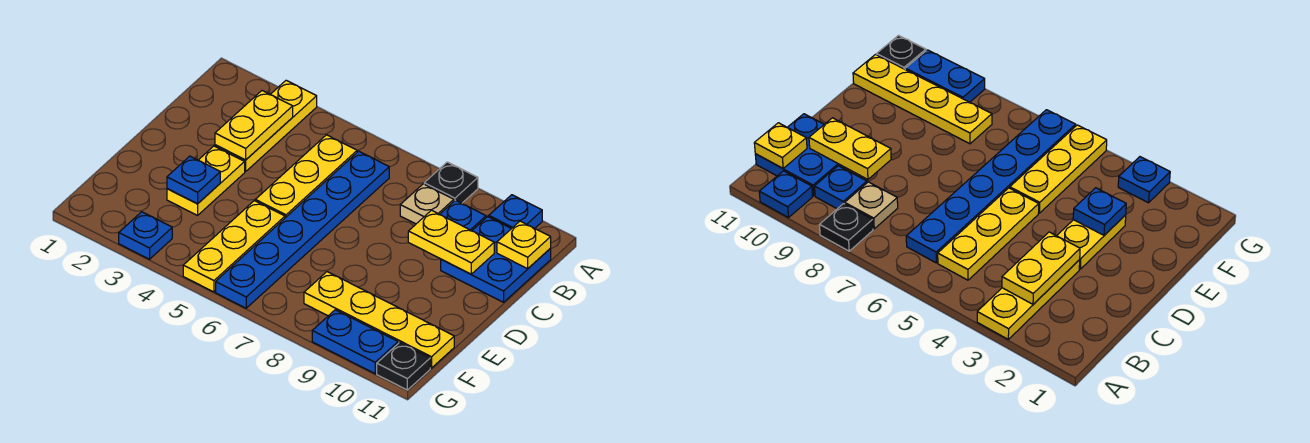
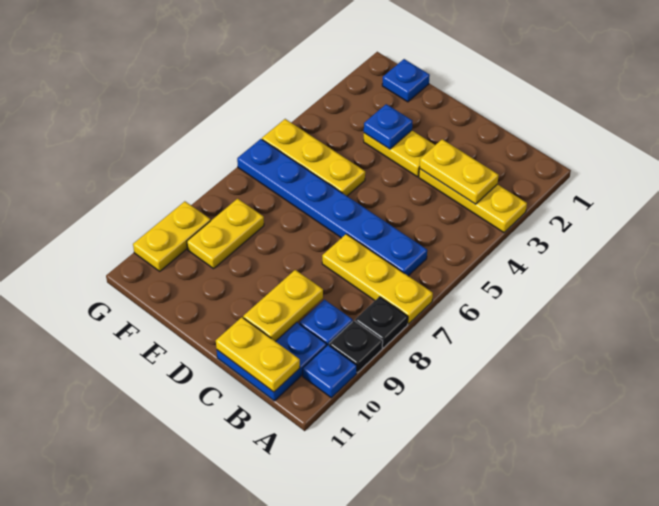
yellow plate B5:D5 level 1 -> yellow plate A7:C7 level 1
tan plate B8 level 1 -> none
yellow plate B11 level 2 -> yellow plate B11:C11 level 2
yellow plate F8:F11 level 1 -> yellow plate F8:F9 level 1
blue plate G3 level 1 -> blue plate F1 level 1
blue plate G9:G10 level 1 -> yellow plate G9:G10 level 1
black plate G11 level 1 -> black plate A9 level 1

